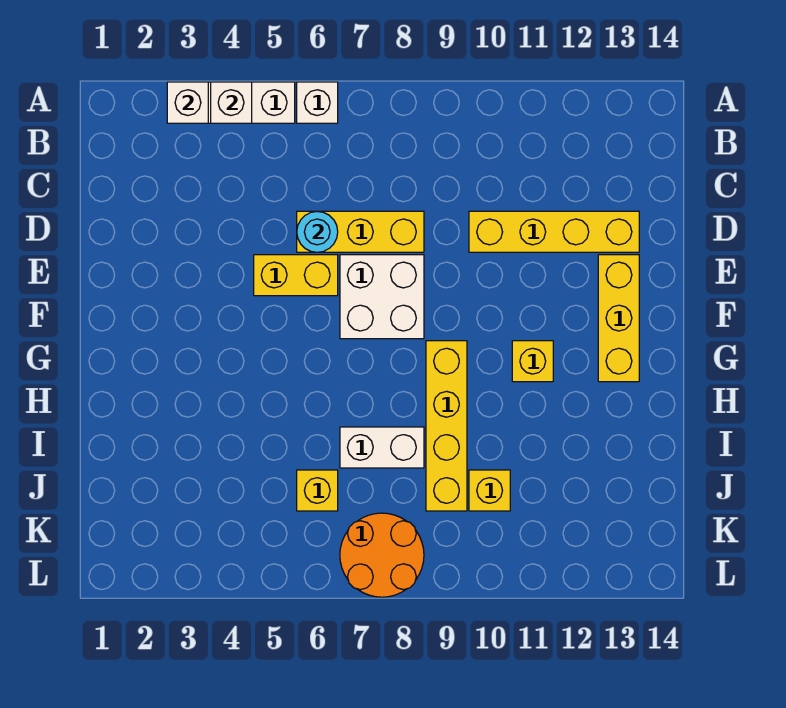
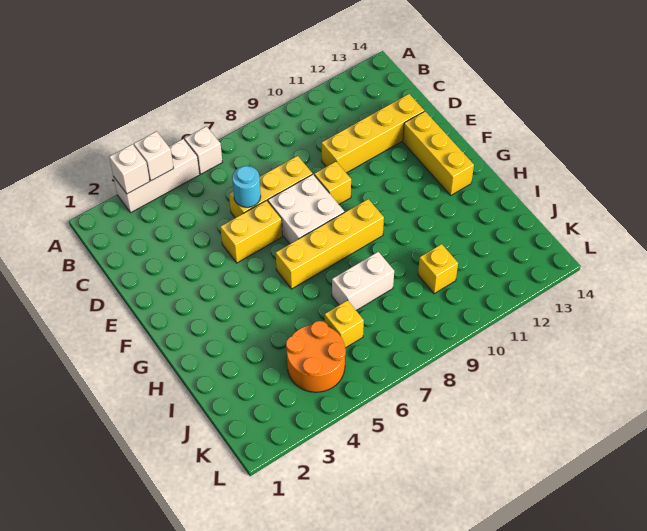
yellow brick G9:J9 level 1 -> yellow brick G6:G9 level 1
yellow brick G11 level 1 -> yellow brick E9 level 1
orange round brick K7:L8 level 1 -> orange round brick J4:K5 level 1

